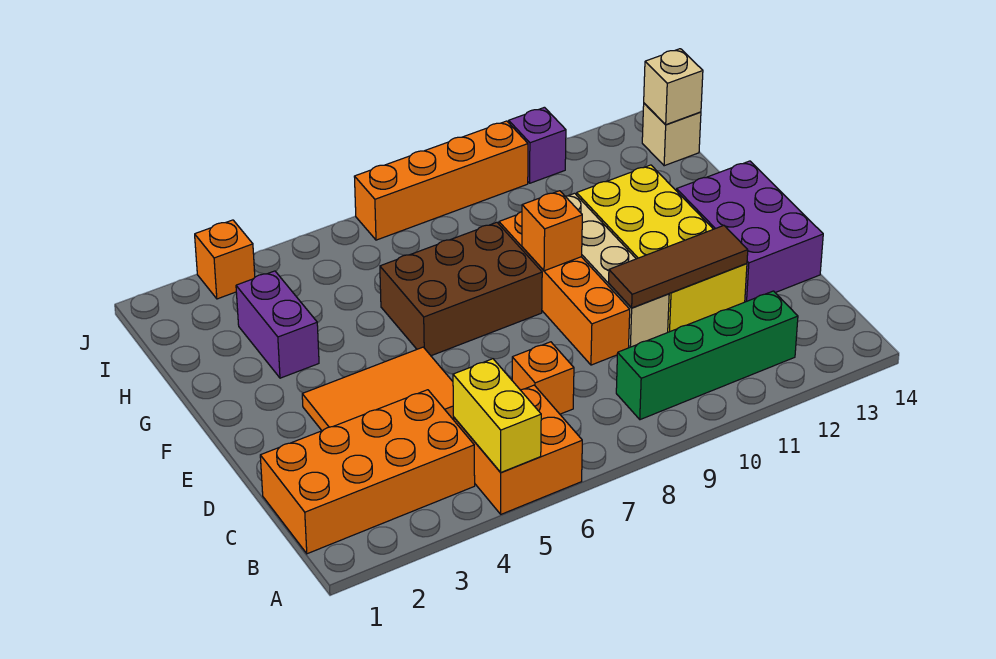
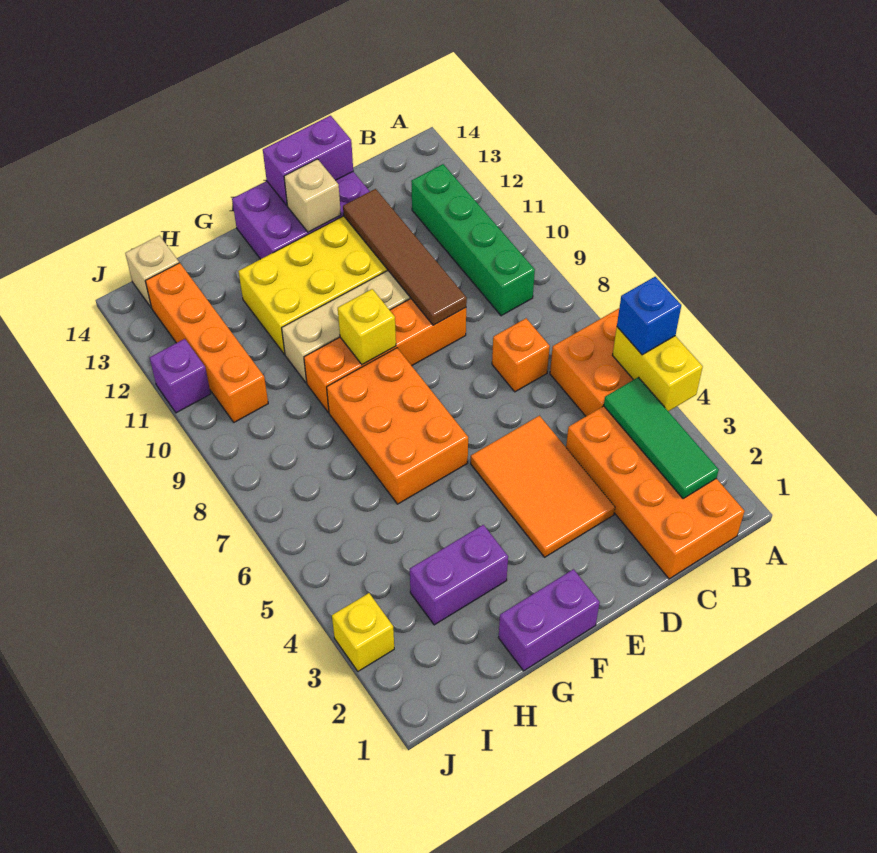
yellow brick A5:B5 level 2 -> yellow brick A4:A5 level 2
none -> blue brick A5 level 3
none -> green tile B2:B4 level 2
brown tile D10:D12 level 2 -> brown tile D9:D12 level 2
none -> purple brick D14:E14 level 2
none -> purple brick F1:G1 level 1
brown brick F6:G8 level 1 -> orange brick F6:G8 level 1
orange brick F9 level 2 -> yellow brick F9 level 2
tan brick I14 level 2 -> tan brick E13 level 2
orange brick J3 level 1 -> yellow brick J3 level 1
orange brick J7:J10 level 1 -> orange brick I10:I13 level 1

